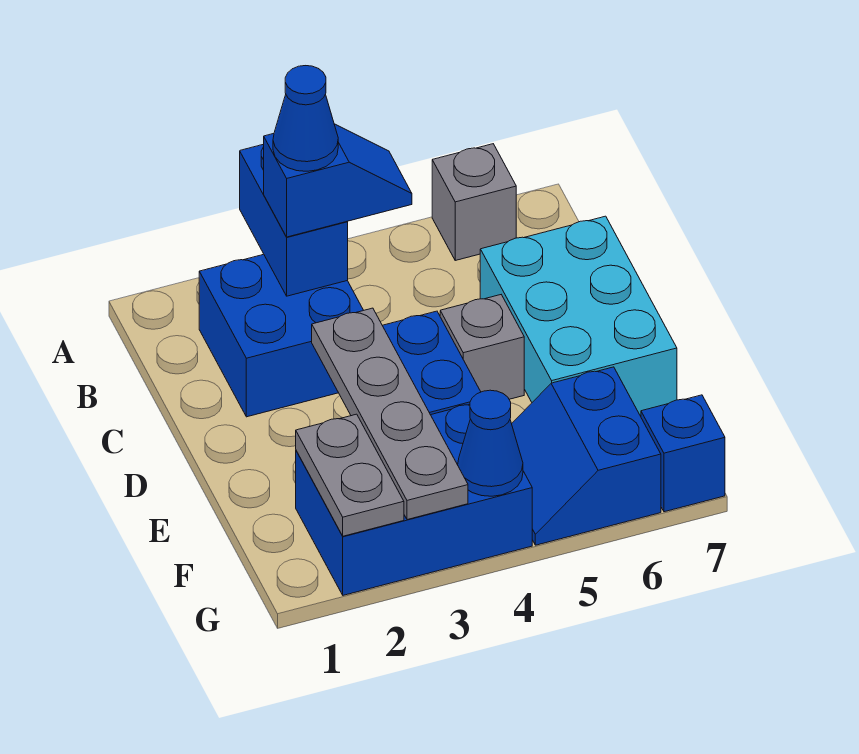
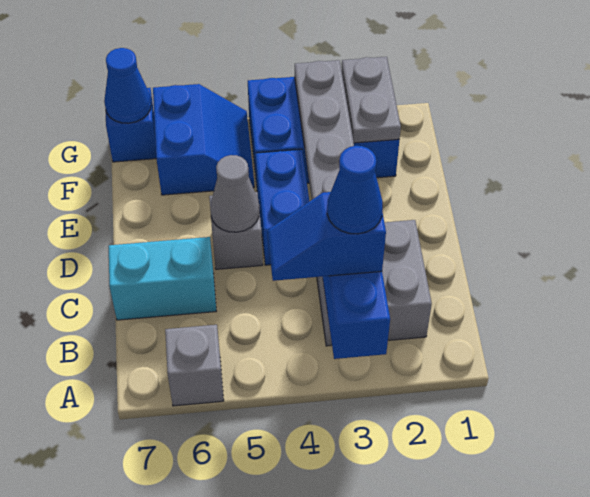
blue brick B2:C3 level 1 -> grey brick B2:C3 level 1
cyan brick C6:E7 level 1 -> cyan brick C6:C7 level 1
none -> grey cone D5 level 2
blue cone G4 level 2 -> blue cone G7 level 2

